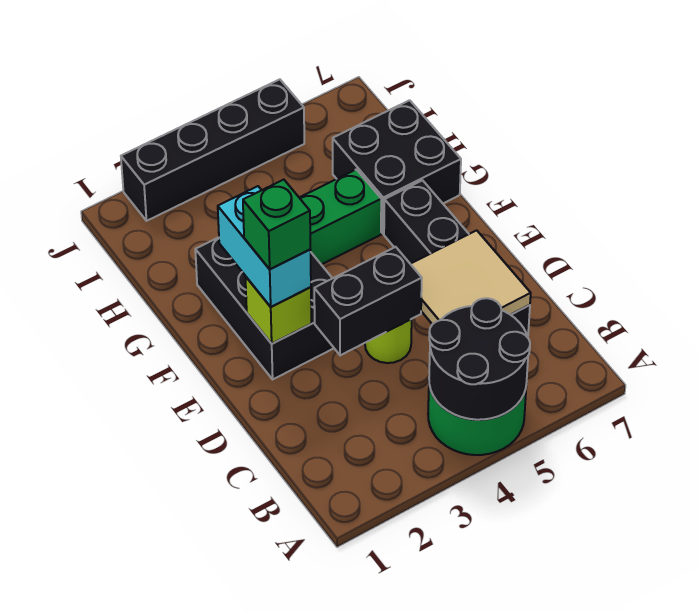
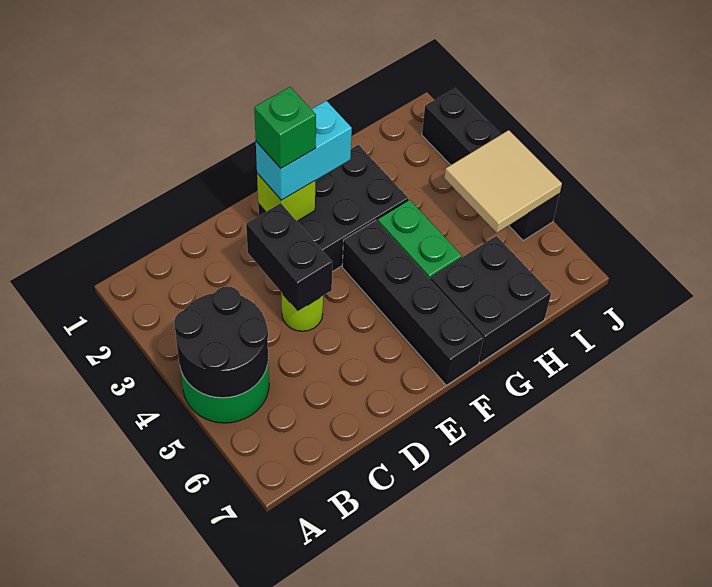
tan tile C5:D6 level 2 -> tan tile I4:J5 level 2
black brick C6:F6 level 1 -> black brick F4:F7 level 1

